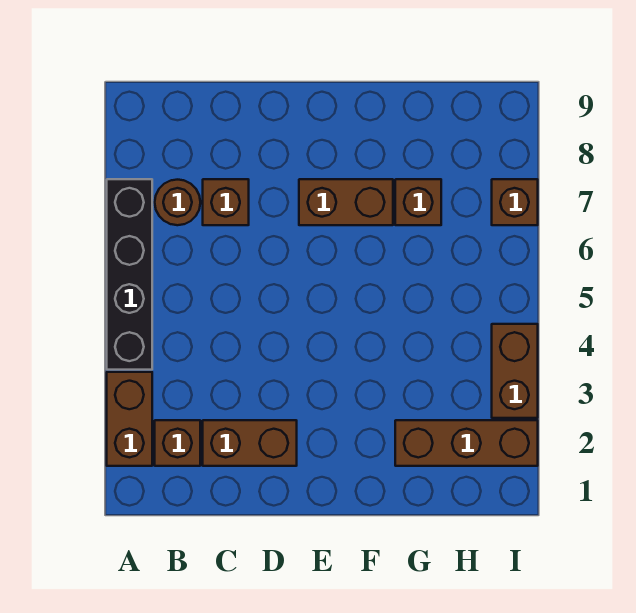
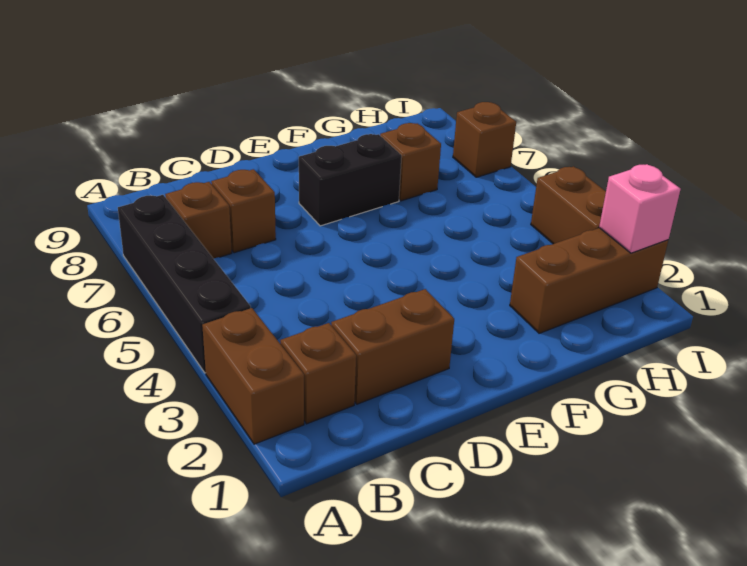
brown round brick B7 level 1 -> brown brick B7 level 1
brown brick E7:F7 level 1 -> black brick E7:F7 level 1
none -> pink brick I2 level 2

